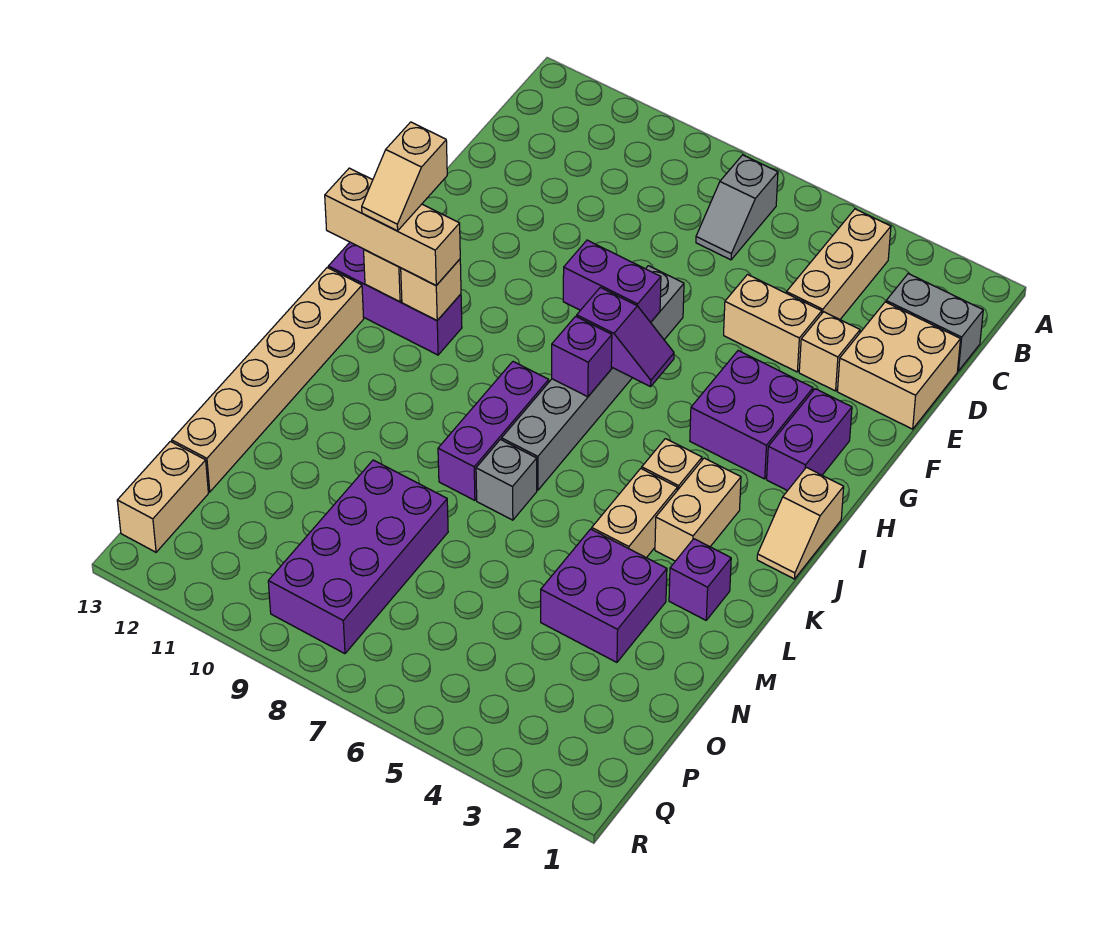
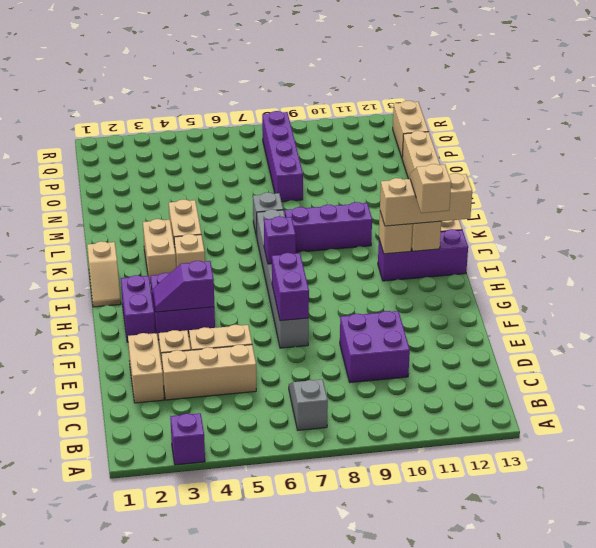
tan brick B4:D4 level 1 -> tan brick D3:D5 level 1
grey brick C1:C2 level 1 -> none
tan brick D1:E2 level 1 -> tan brick D2:E2 level 1
purple brick G7:G8 level 2 -> purple brick F7:G7 level 2
purple slope H6:H7 level 2 top 7 -> purple slope G3:G4 level 2 top 4
tan slope I1:J1 level 1 top I -> tan slope I1:J1 level 1 top J
purple brick J8:L8 level 1 -> purple brick K8:K10 level 1
purple brick L2 level 1 -> purple brick A3 level 1
purple brick M3:N4 level 1 -> purple brick D9:E10 level 1
purple brick N8:Q9 level 1 -> purple brick N8:Q8 level 1

